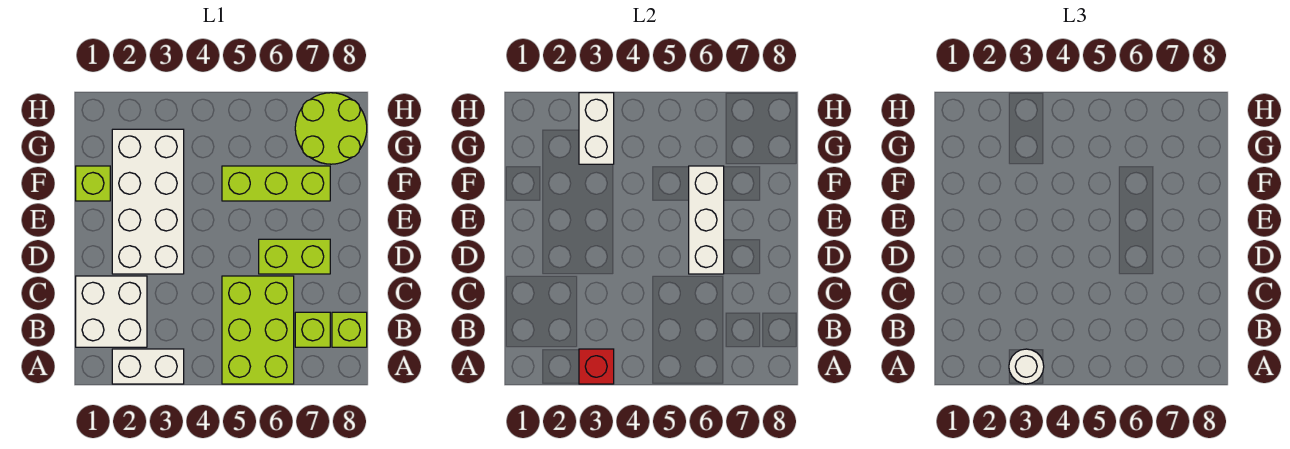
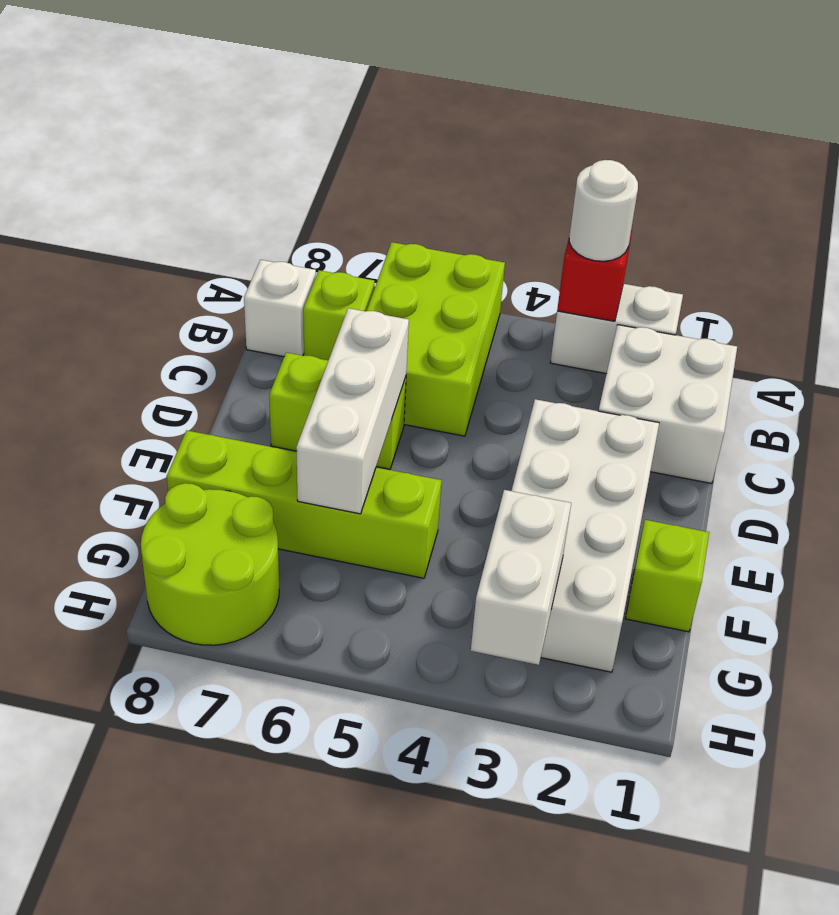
lime brick B8 level 1 -> white brick B8 level 1
lime brick F5:F7 level 1 -> lime brick F5:F8 level 1

